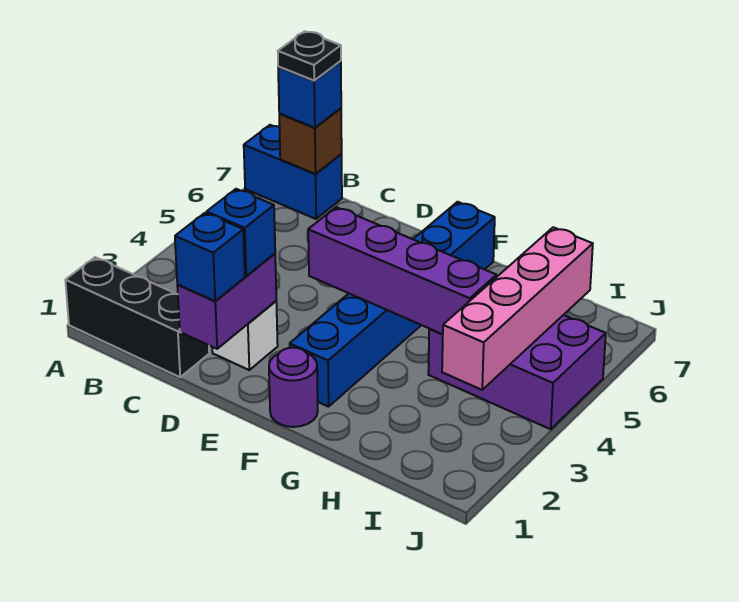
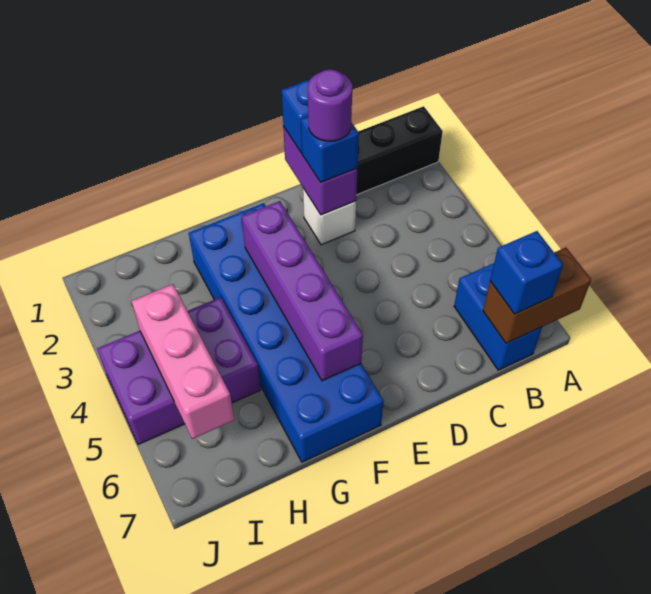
blue brick A7:B7 level 1 -> blue brick B6:B7 level 1
brown brick B7 level 2 -> brown brick A7:B7 level 2
black plate B7 level 4 -> none
purple brick E4:H4 level 2 -> purple brick F3:F6 level 2
purple round brick F1 level 1 -> purple round brick D2 level 4
blue brick F2:F7 level 1 -> blue brick F2:G7 level 1
pink brick I3:I6 level 2 -> pink brick I4:I6 level 2

